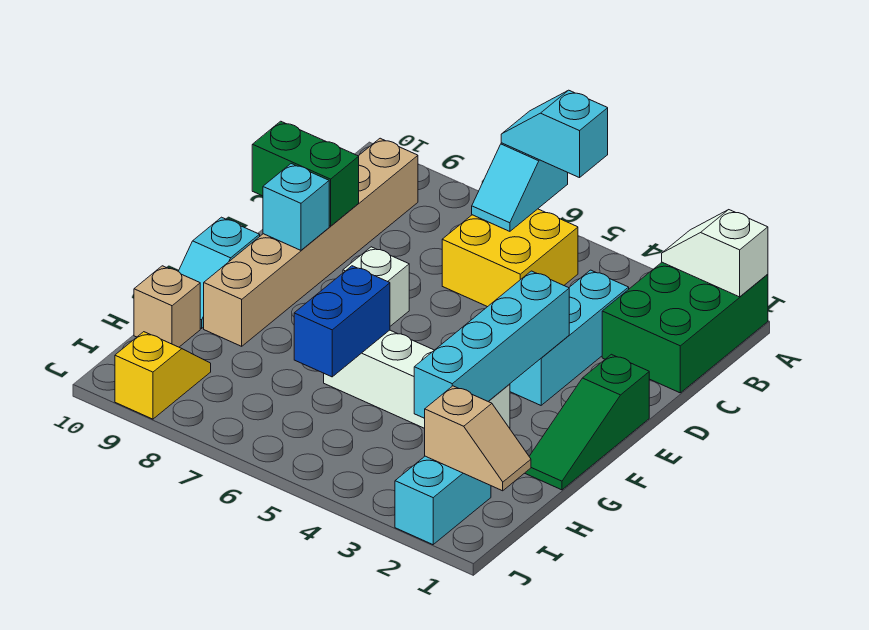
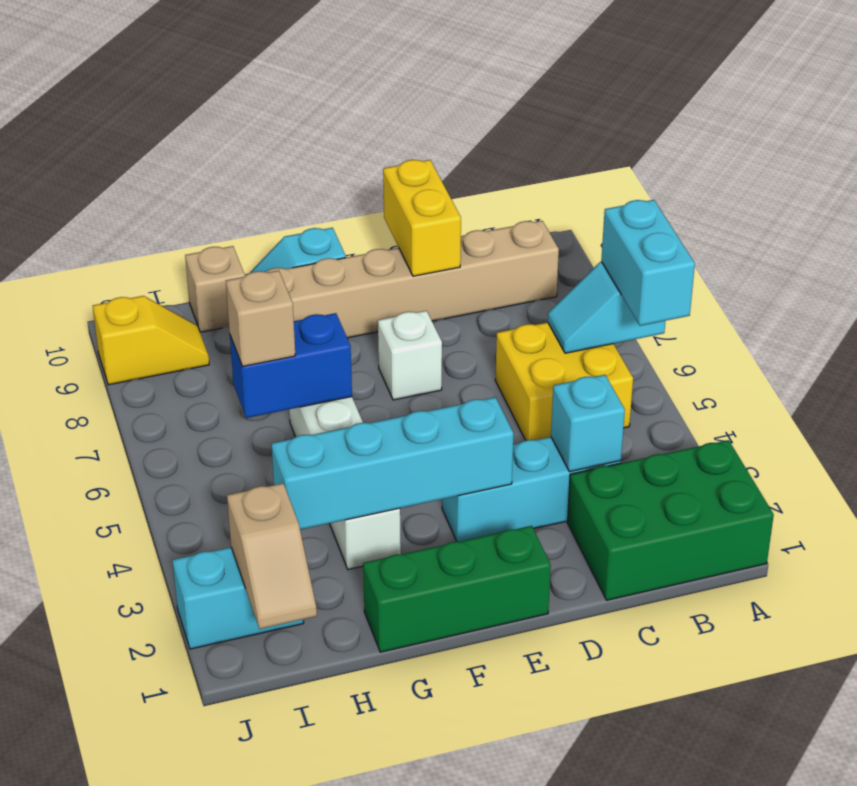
white slope A1:A2 level 2 top 1 -> none
cyan slope A5:A6 level 3 top 5 -> cyan brick A5:A6 level 3
green brick D9:D10 level 2 -> yellow brick D9:D10 level 2
green slope E1:G1 level 1 top E -> green brick E1:G1 level 1
cyan brick E9 level 2 -> cyan brick C3 level 2
none -> tan brick H6 level 3

